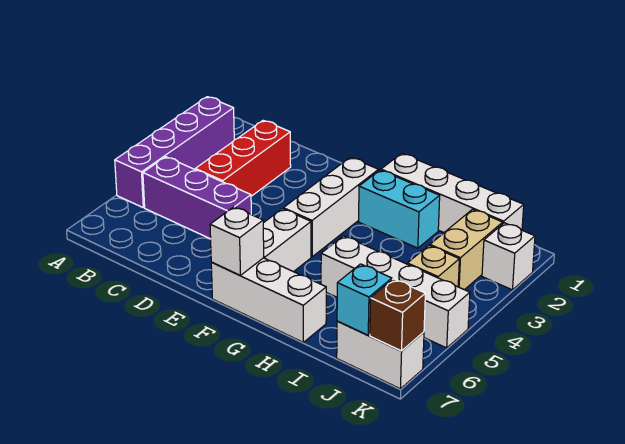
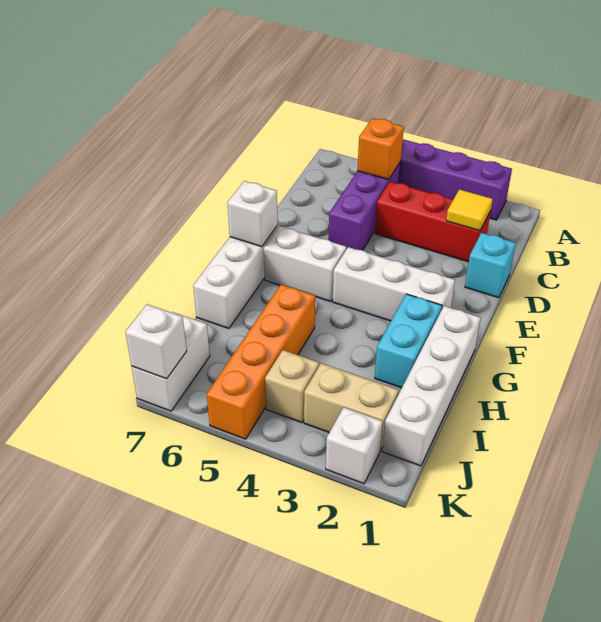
none -> orange brick B5 level 2
none -> yellow tile C2 level 2
white brick H5:K5 level 1 -> orange brick H5:K5 level 1
cyan brick J7 level 2 -> cyan brick D1 level 1
brown brick K7 level 2 -> white brick K7 level 2

